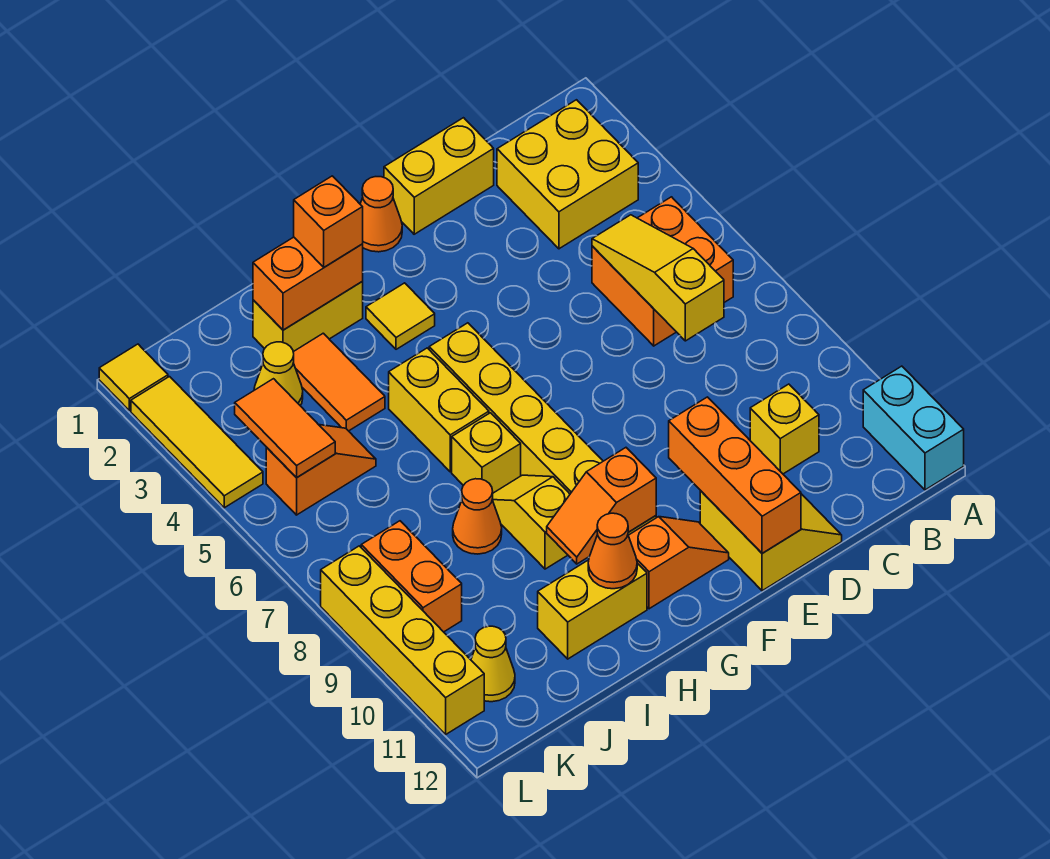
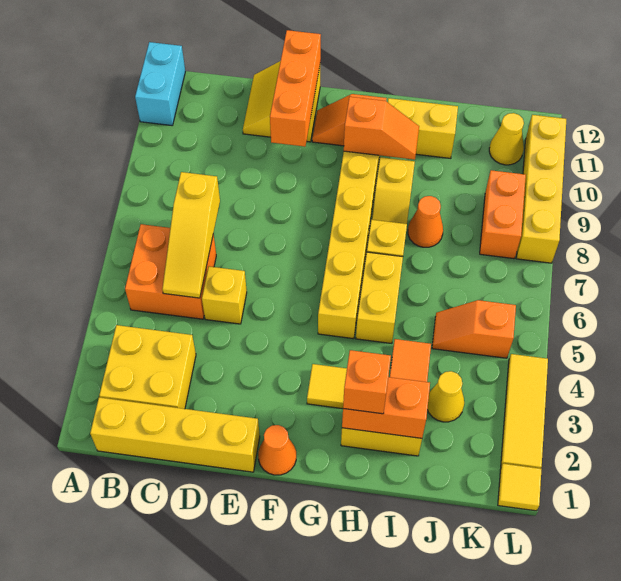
yellow brick C10 level 1 -> yellow brick D5 level 1
yellow brick D1:E1 level 1 -> yellow brick B1:E1 level 1
orange cone H11 level 2 -> none
orange tile K4:K5 level 2 -> none

